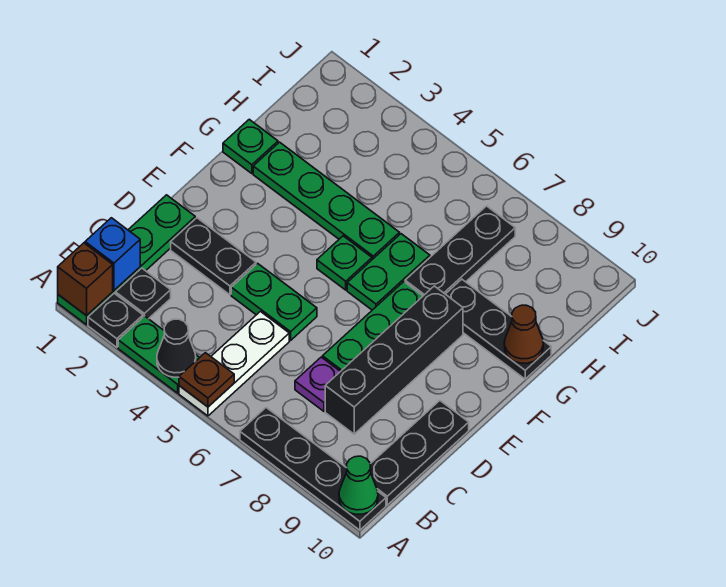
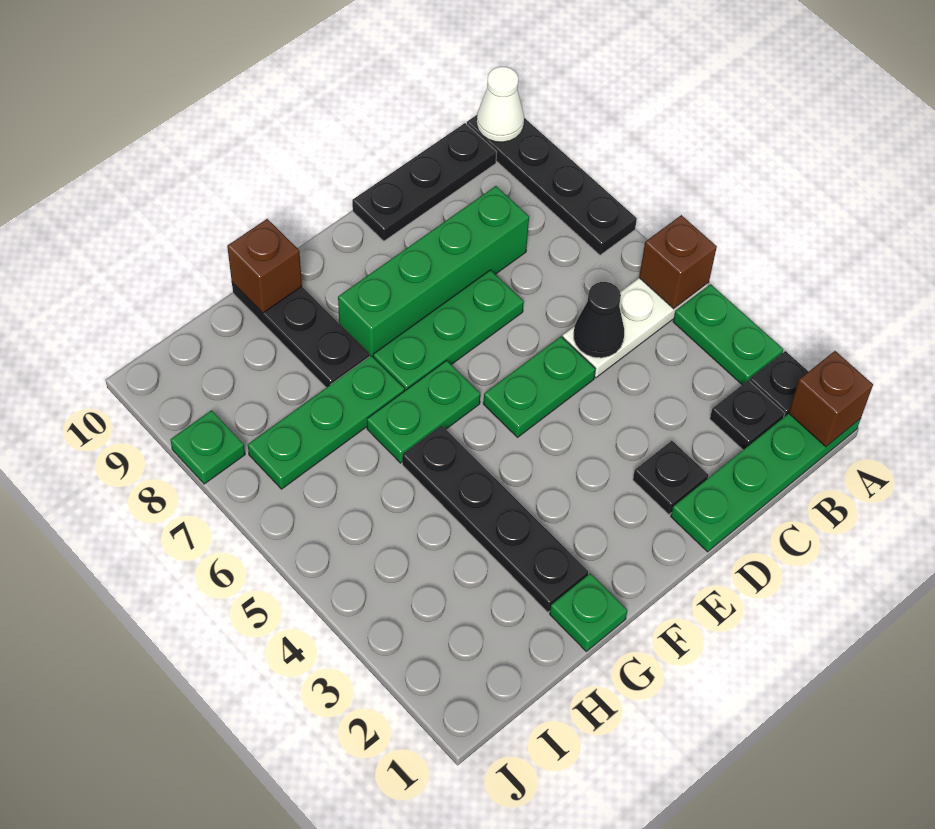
black cone A4 level 2 -> black cone C5 level 2
brown plate A5 level 2 -> brown brick A5 level 2
green cone A10 level 2 -> white cone A10 level 2
blue brick B1 level 2 -> none
purple plate C7 level 1 -> none
black brick C8:F8 level 1 -> green brick C8:F8 level 1
black plate D2:D3 level 1 -> black plate D2 level 1
green plate D4:D5 level 1 -> green plate D5:E5 level 1
green plate F5 level 1 -> green plate J8 level 1
green plate G2:G5 level 1 -> black plate G2:G5 level 1
black plate G7:I7 level 1 -> green plate G7:I7 level 1
brown cone G10 level 2 -> brown brick G10 level 2

